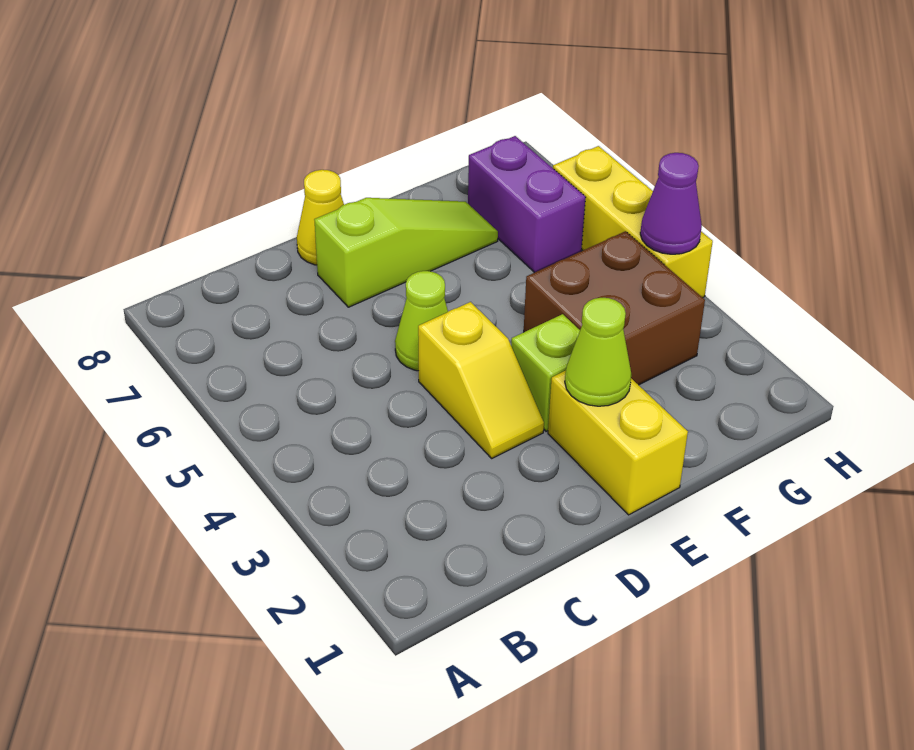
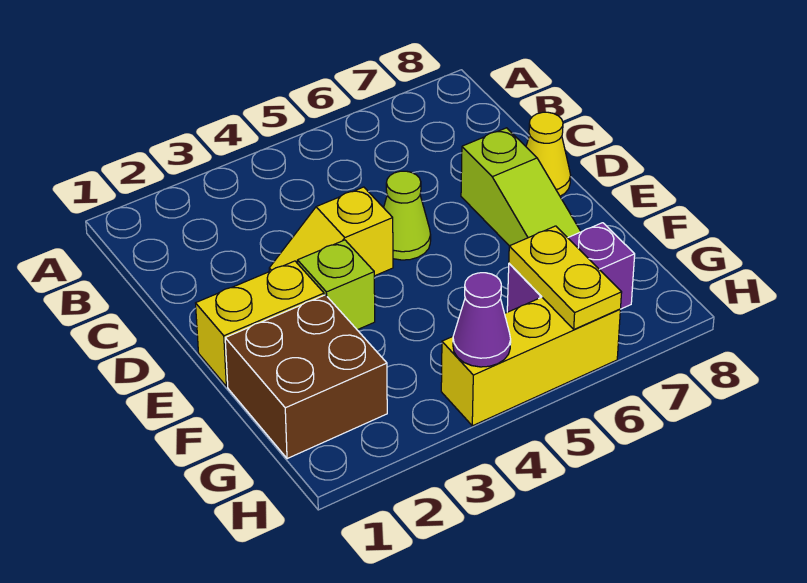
lime cone E2 level 2 -> none
brown brick F3:G4 level 1 -> brown brick F1:G2 level 1
none -> yellow plate G6:H6 level 2

